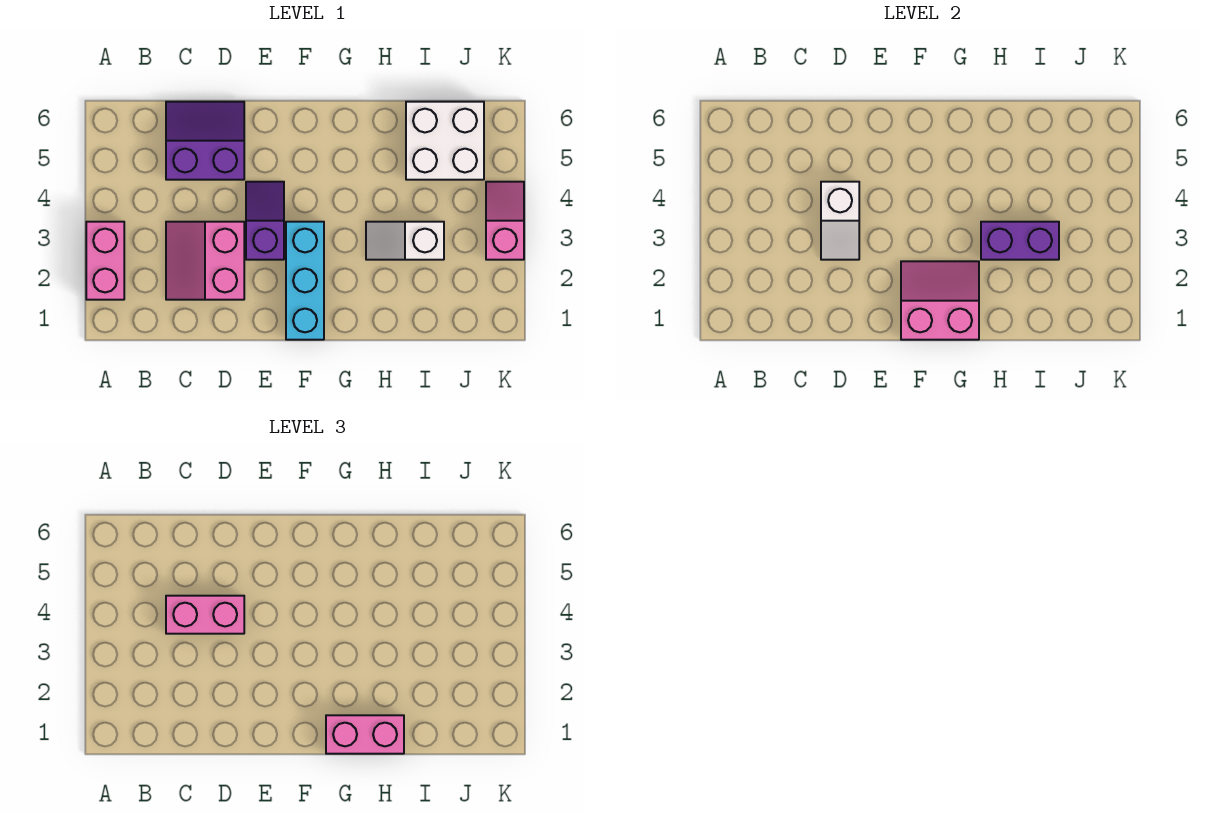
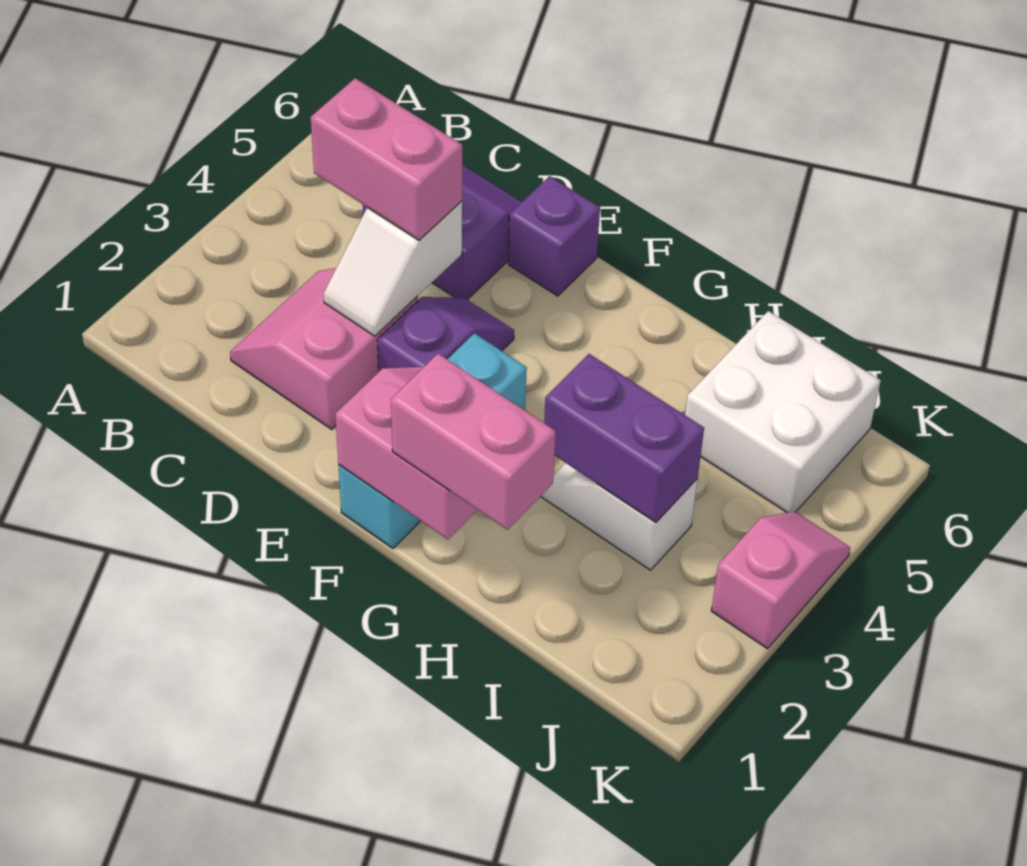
pink brick A2:A3 level 1 -> none
none -> purple brick E6 level 1

